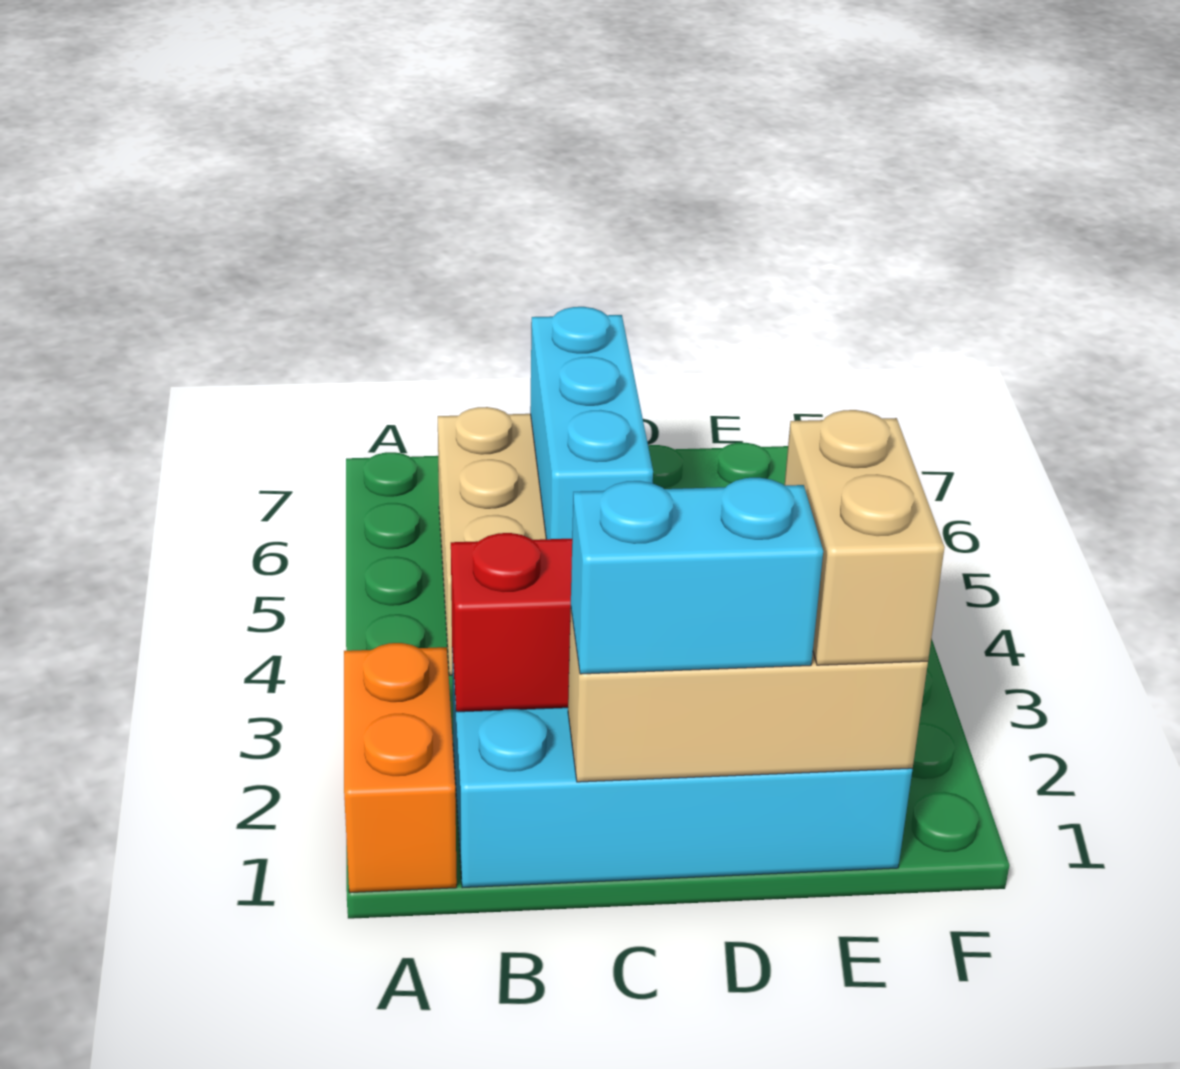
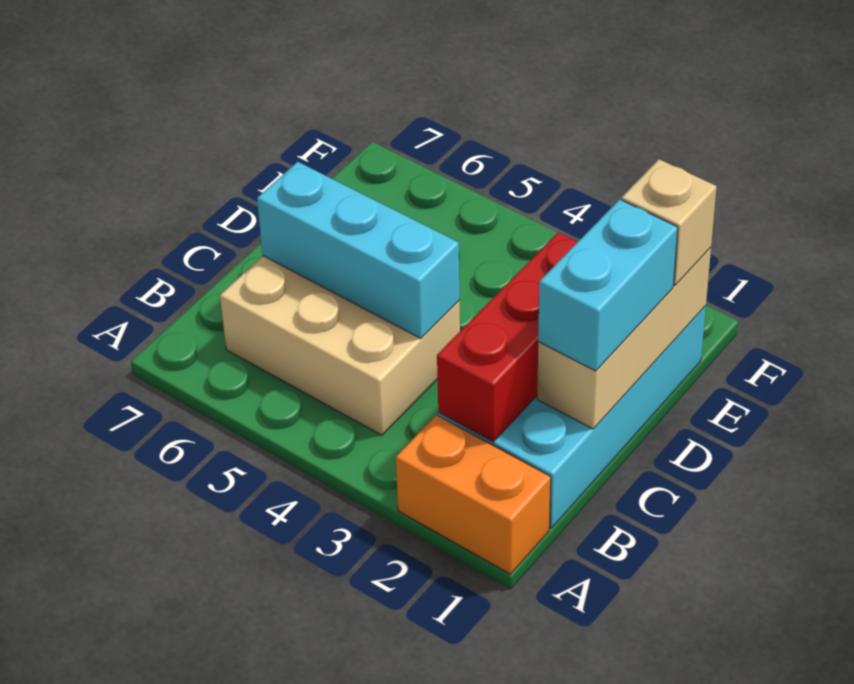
tan brick E1:E2 level 3 -> tan brick E1 level 3

